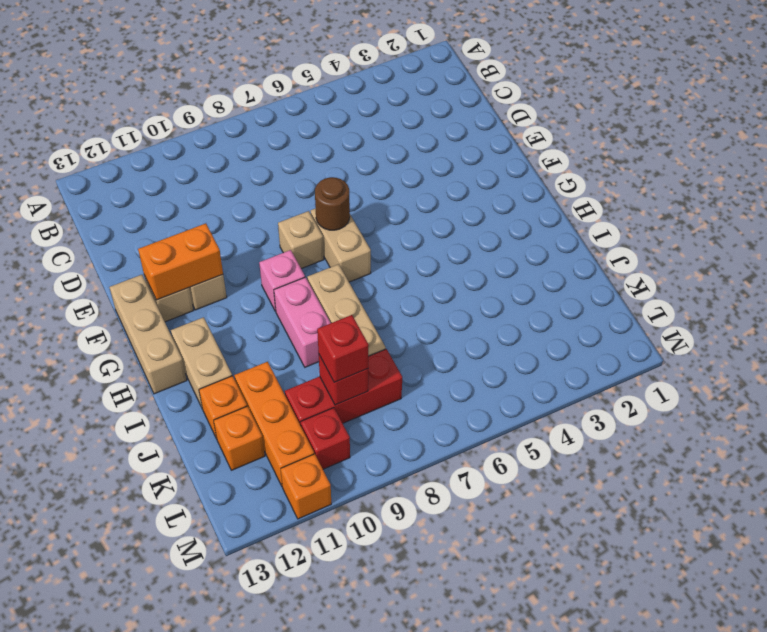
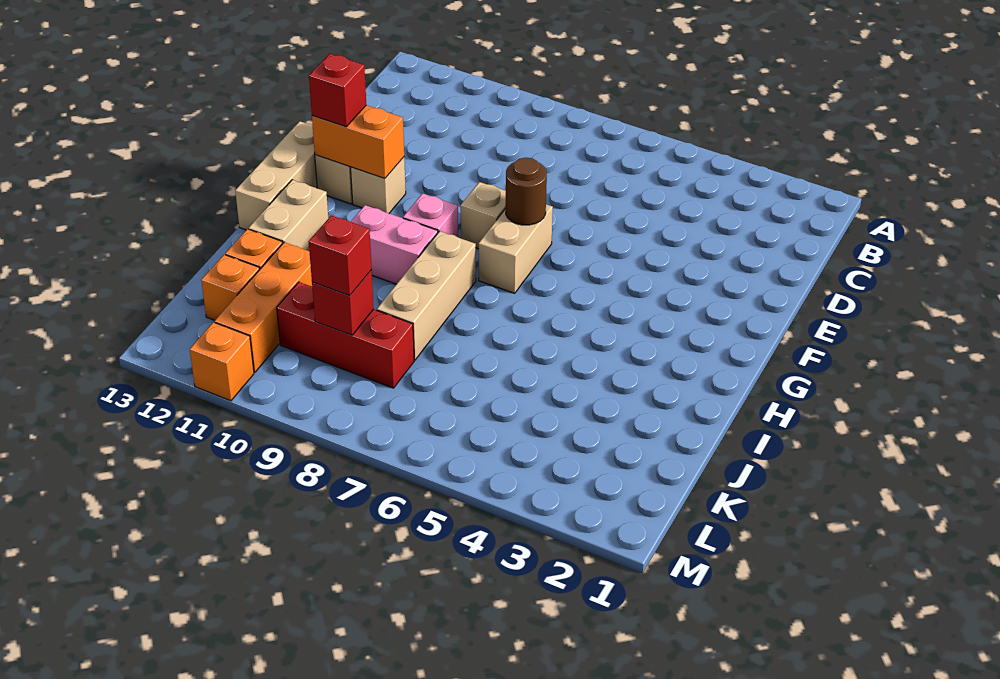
pink brick H9:I9 level 1 -> pink brick H9:H10 level 1
red brick L10 level 1 -> red brick F12 level 3

